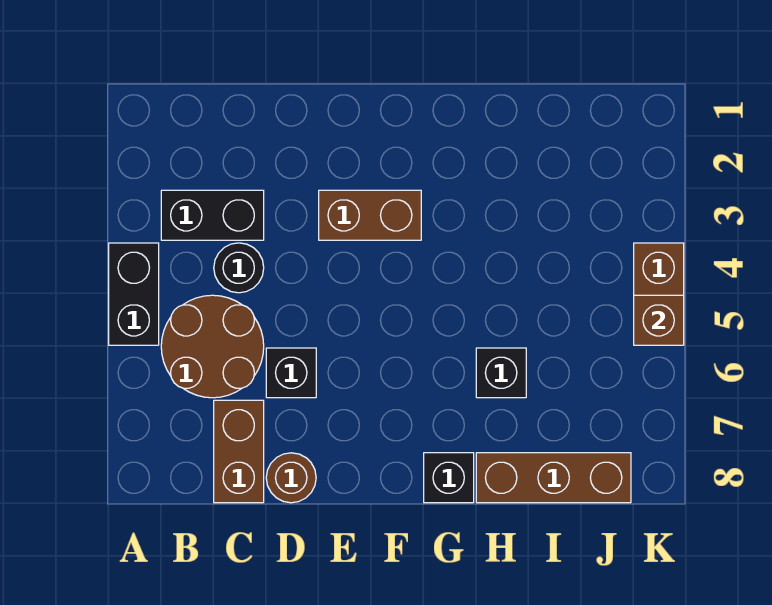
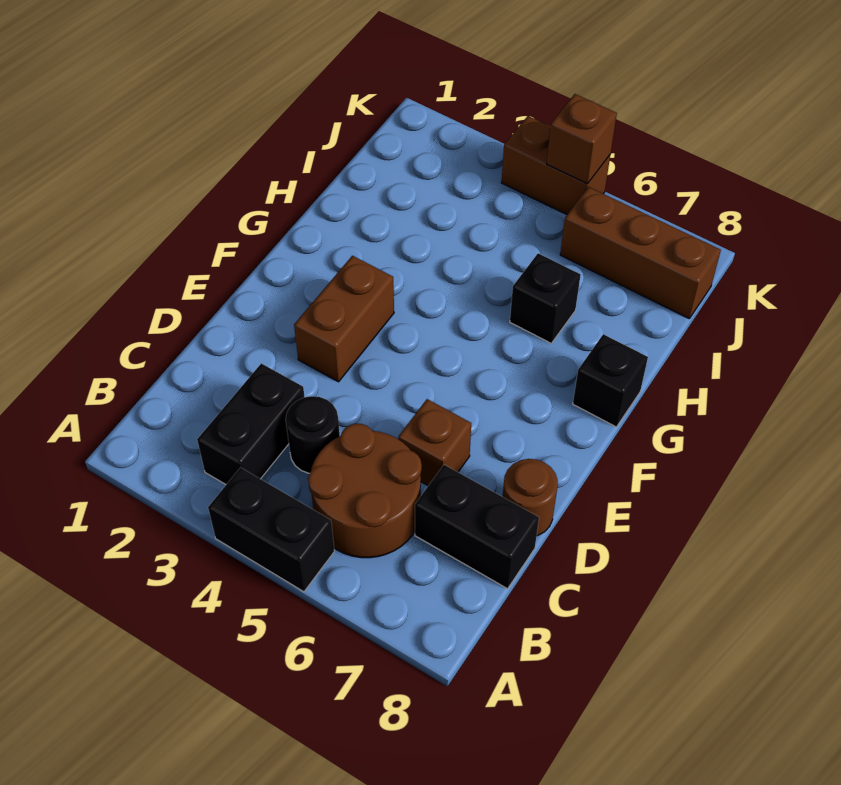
brown brick C7:C8 level 1 -> black brick C7:C8 level 1
black brick D6 level 1 -> brown brick D6 level 1
brown brick H8:J8 level 1 -> brown brick J6:J8 level 1

